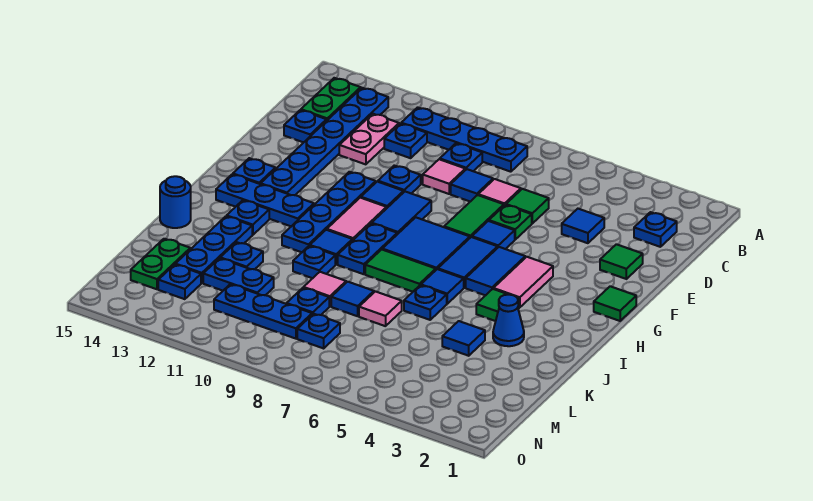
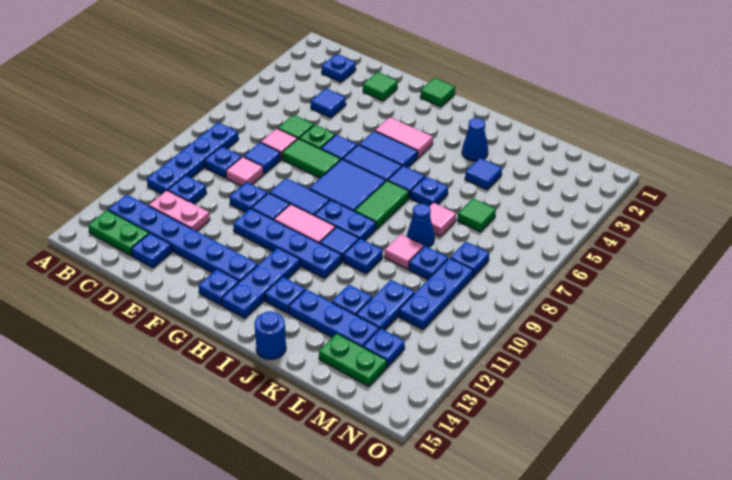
green tile I4 level 1 -> green tile L6 level 1
blue tile K8 level 1 -> blue cone K8 level 1

